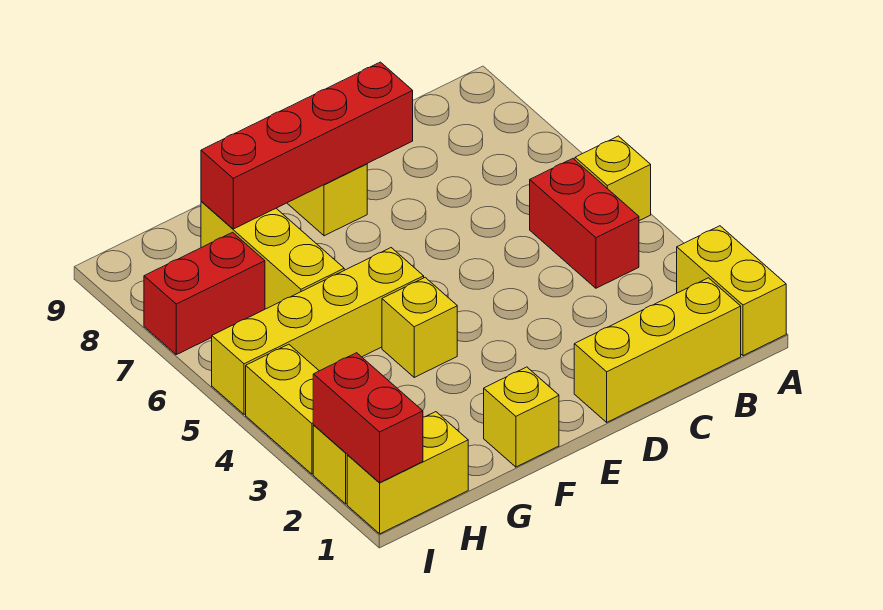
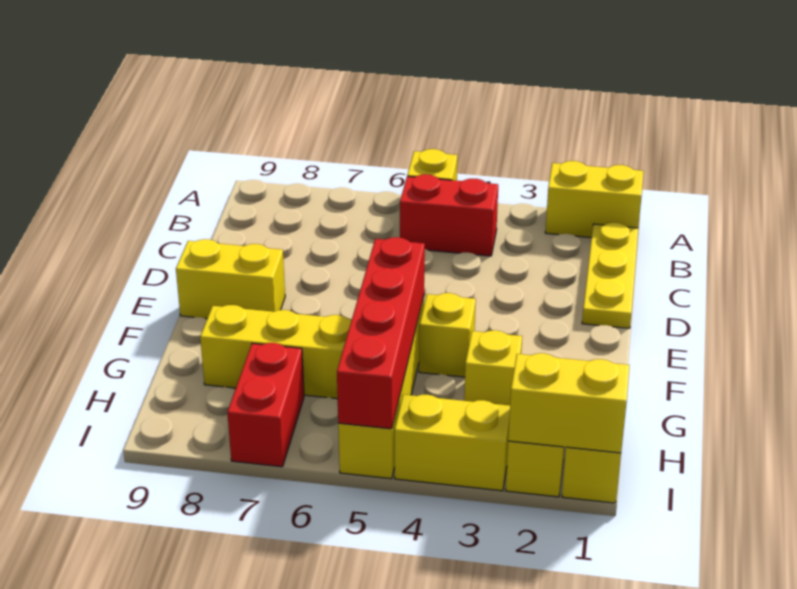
yellow brick B1:D1 level 1 -> yellow plate B1:D1 level 1
red brick D8:G8 level 2 -> red brick F5:I5 level 2
yellow brick F1 level 1 -> yellow brick G3 level 1
red brick I1:I2 level 2 -> yellow brick I1:I2 level 2

